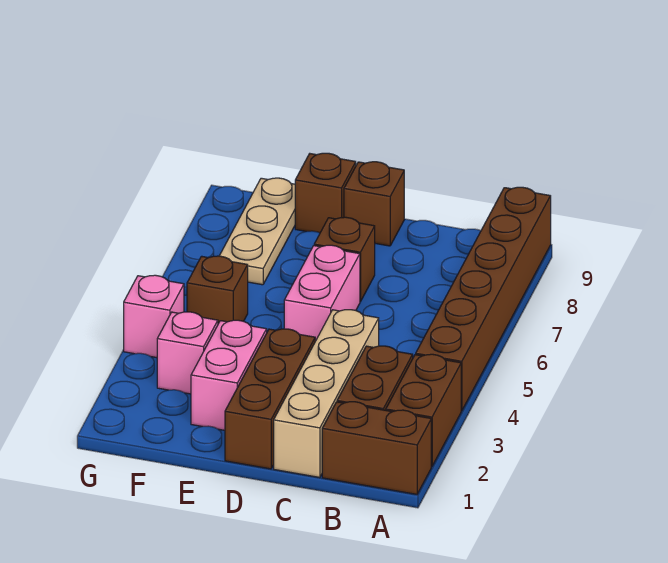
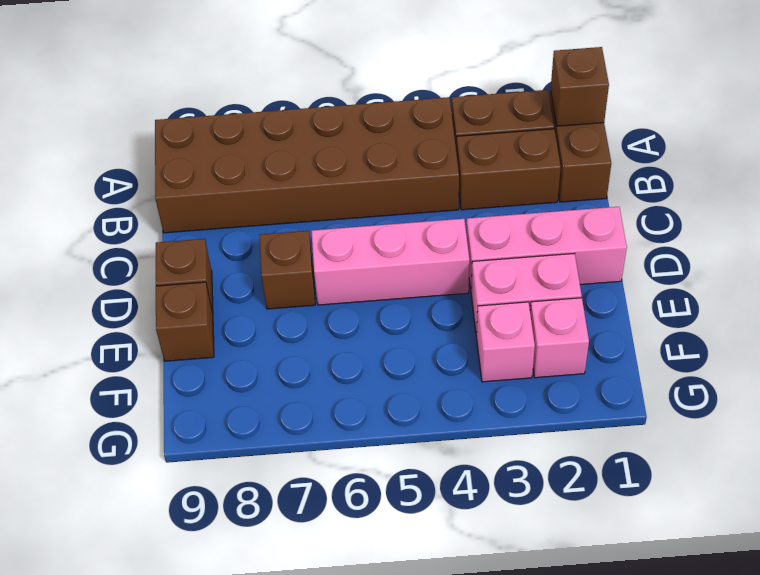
brown brick A4:A9 level 1 -> brown brick A4:B9 level 1
tan brick C1:C4 level 1 -> none
brown brick D1:D3 level 1 -> pink brick D1:D3 level 1
pink brick D5:D6 level 1 -> pink brick D4:D6 level 1
brown brick F5 level 1 -> brown brick A1 level 2
tan plate F7:F9 level 1 -> none
pink brick G4 level 1 -> pink brick F2 level 1

